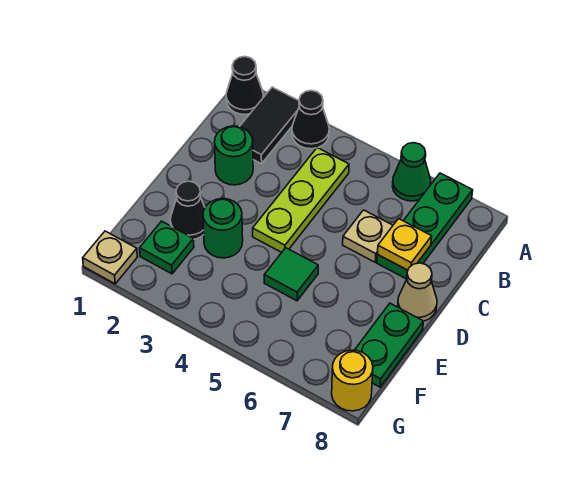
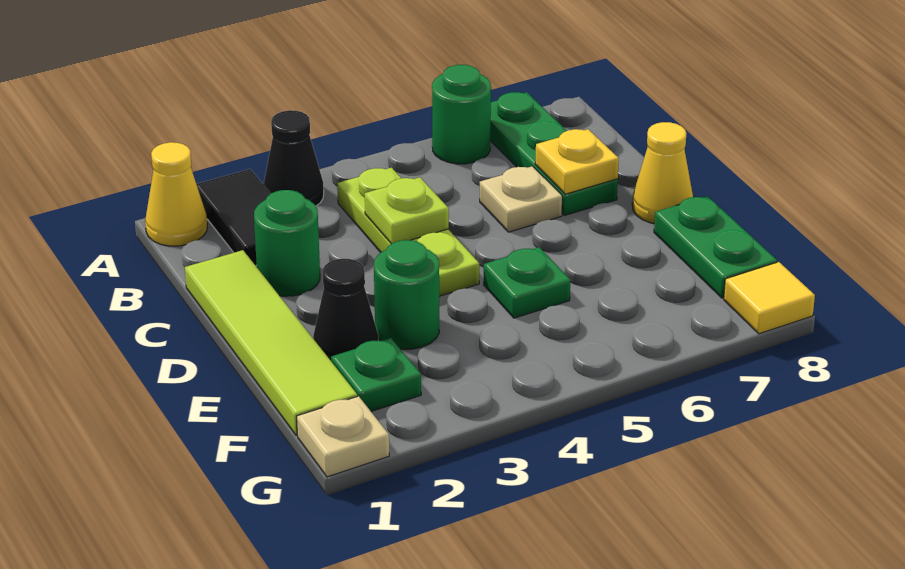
black cone A1 level 1 -> yellow cone A1 level 1
green cone A6 level 1 -> green round brick A6 level 1
none -> lime tile C1:F1 level 1
none -> lime plate C4 level 2
tan cone D8 level 1 -> yellow cone D8 level 1
green tile E5 level 1 -> green plate E5 level 1
yellow round brick G8 level 1 -> yellow tile G8 level 1

